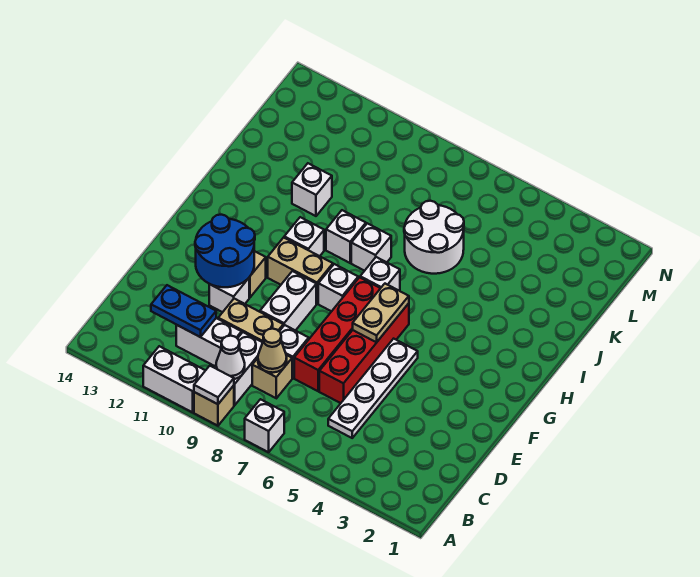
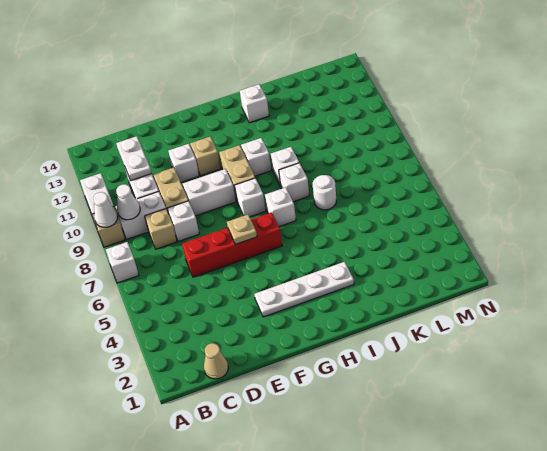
white tile A9 level 2 -> white cone A9 level 2
white plate C5:F5 level 1 -> white plate F3:I3 level 1
tan cone C8 level 2 -> tan cone C1 level 1
blue plate C11:C12 level 2 -> white plate C11:C12 level 2
red brick D7:G7 level 1 -> none
blue round brick E11:F12 level 2 -> none
tan plate F6:G6 level 2 -> tan plate F6 level 2
white round brick J6:K7 level 1 -> white round brick J7 level 1
white brick J11 level 1 -> white brick I13 level 1

